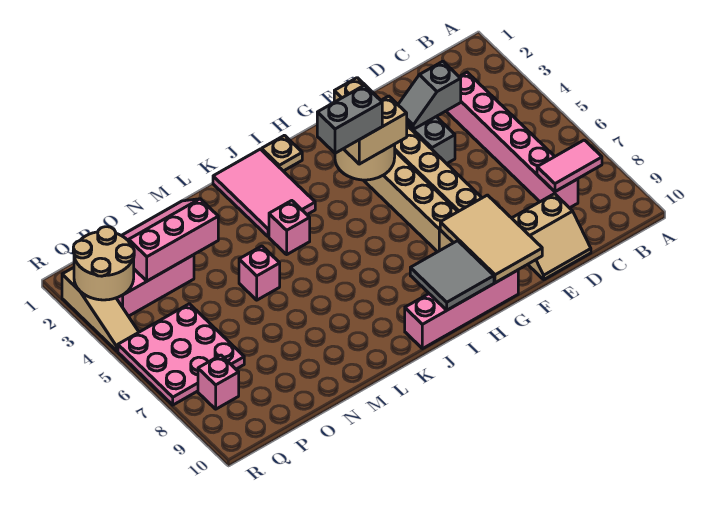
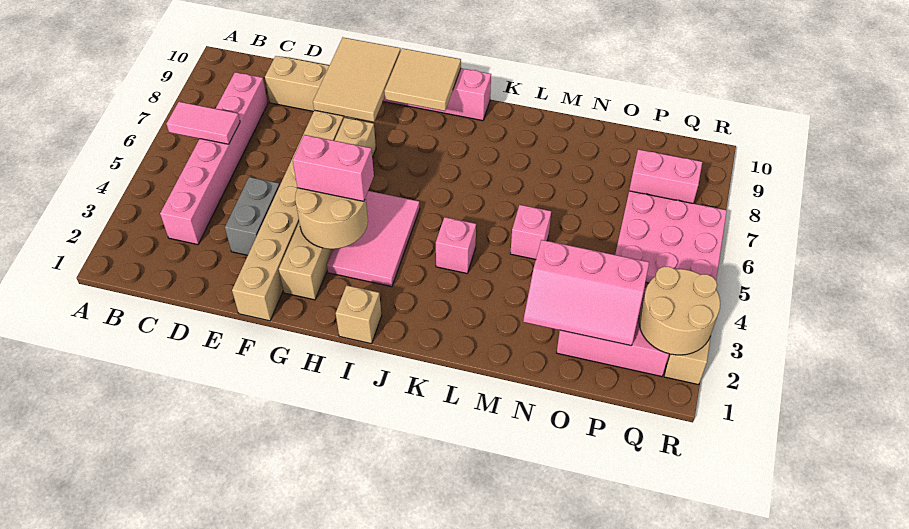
pink tile B8:C8 level 2 -> pink tile B6:C6 level 2
grey slope D3:E3 level 2 top D -> none
tan brick G4:H4 level 3 -> pink brick G4:H4 level 3
grey brick H4:I4 level 4 -> none
grey tile H9:I10 level 2 -> tan tile H9:I10 level 2
tan plate I1 level 1 -> tan brick I1 level 1
pink tile J1:K3 level 1 -> pink tile H3:I5 level 1
pink brick Q8 level 1 -> pink brick P8:Q8 level 1

